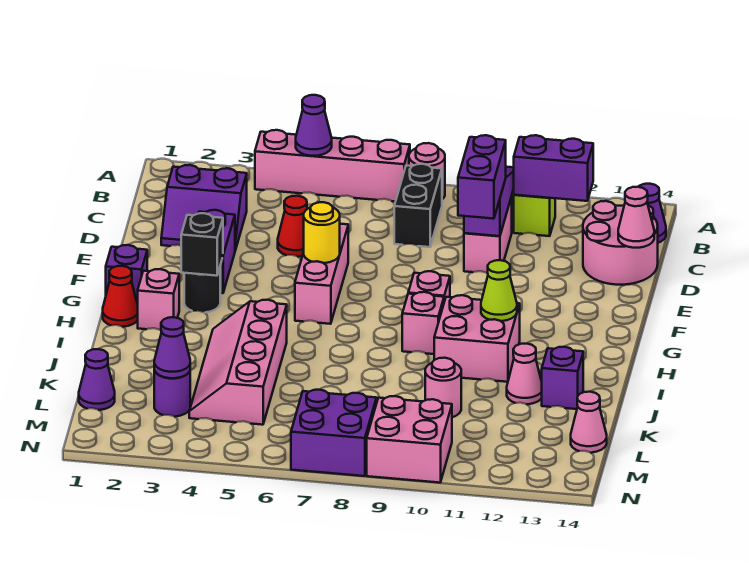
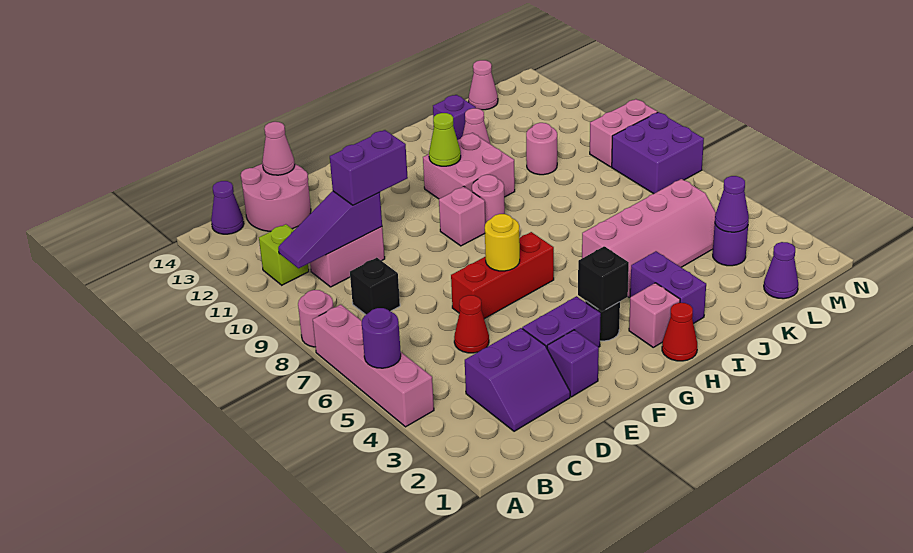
purple cone A5 level 2 -> purple round brick A5 level 2
black brick B8:C8 level 1 -> black brick C8 level 1
purple brick B11:B12 level 2 -> purple brick I2:I3 level 1
purple slope C2:D3 level 1 top C -> purple slope C2:D3 level 1 top 3
pink brick E6:G6 level 1 -> red brick E6:G6 level 1
purple brick G1 level 1 -> purple brick E2 level 1
pink brick H9 level 1 -> pink round brick H9 level 1
pink brick M9:N10 level 1 -> pink brick M9:N9 level 1

